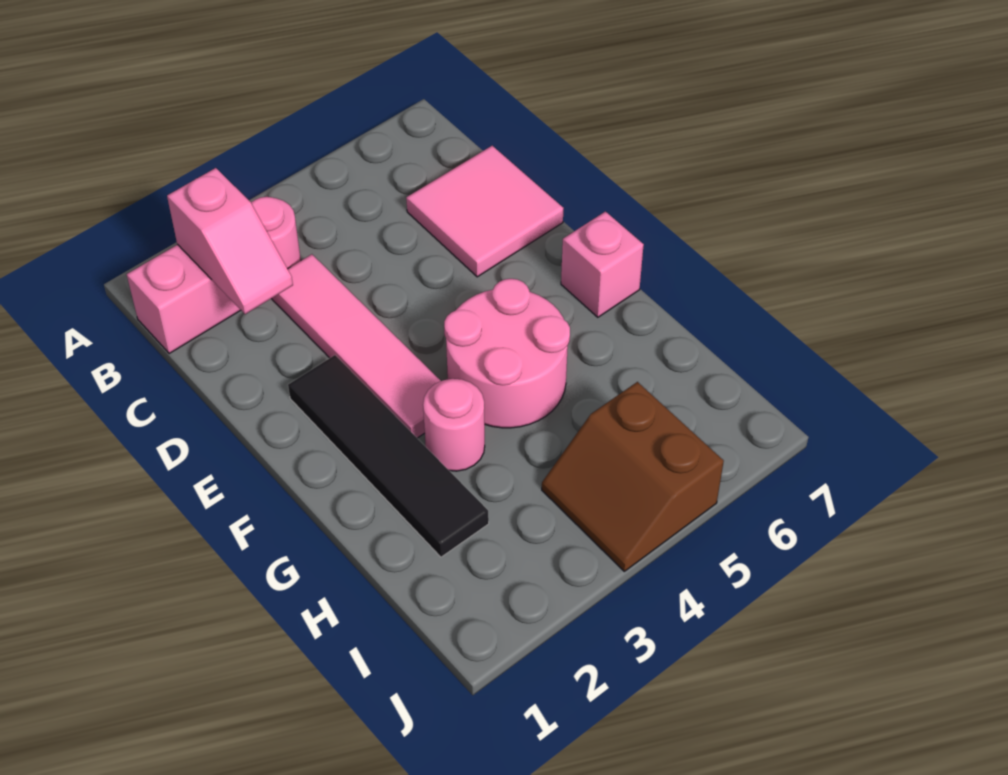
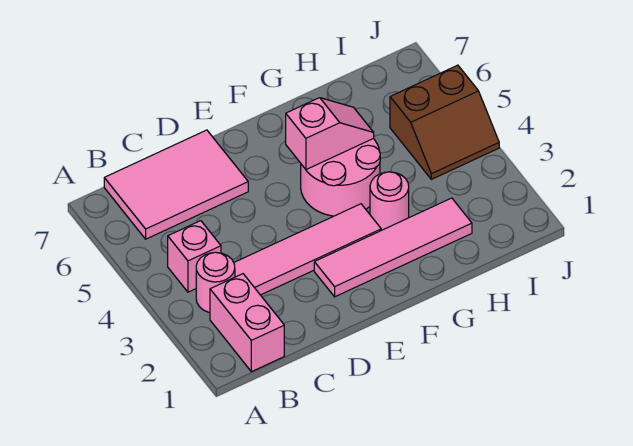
pink slope B2:C2 level 2 top B -> pink slope F5:G5 level 2 top F
pink tile C6:D7 level 1 -> pink tile B6:D7 level 1
black tile E2:H2 level 1 -> pink tile E2:H2 level 1
pink brick F7 level 1 -> pink brick B4 level 1

